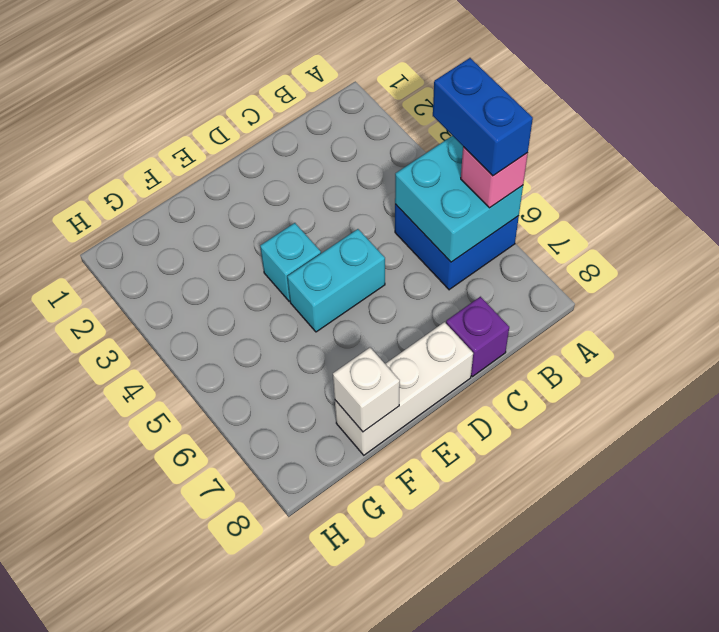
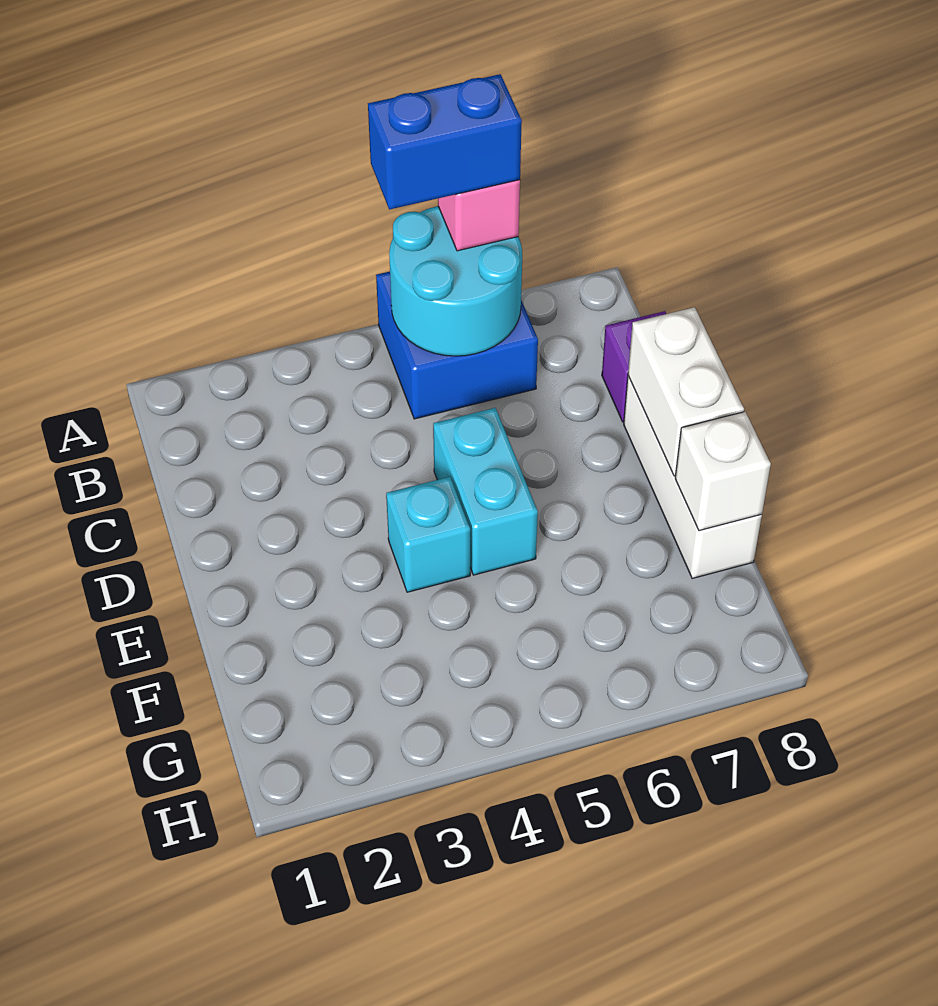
cyan brick A5:B6 level 2 -> cyan round brick A5:B6 level 2
none -> white brick D8:E8 level 2

